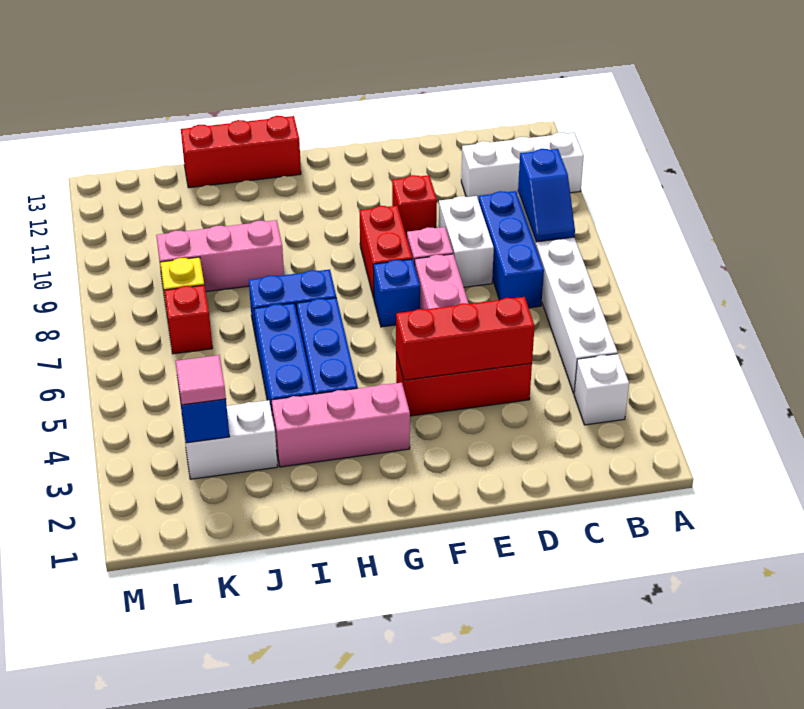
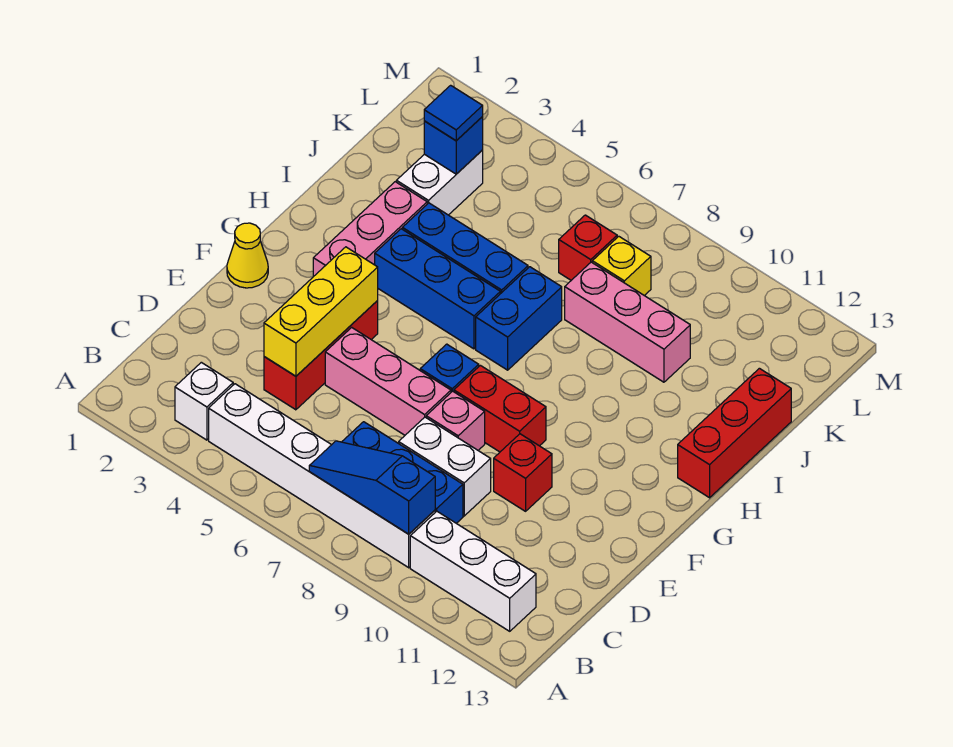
white brick A11:C11 level 1 -> white brick B10:B12 level 1
blue slope B8:B9 level 2 top 9 -> blue slope B7:B9 level 2 top 9
red brick D4:F4 level 2 -> yellow brick D4:F4 level 2
none -> yellow cone F1 level 1
pink brick I9:K9 level 1 -> pink brick J8:J10 level 1
pink tile K3 level 3 -> blue tile K3 level 3

